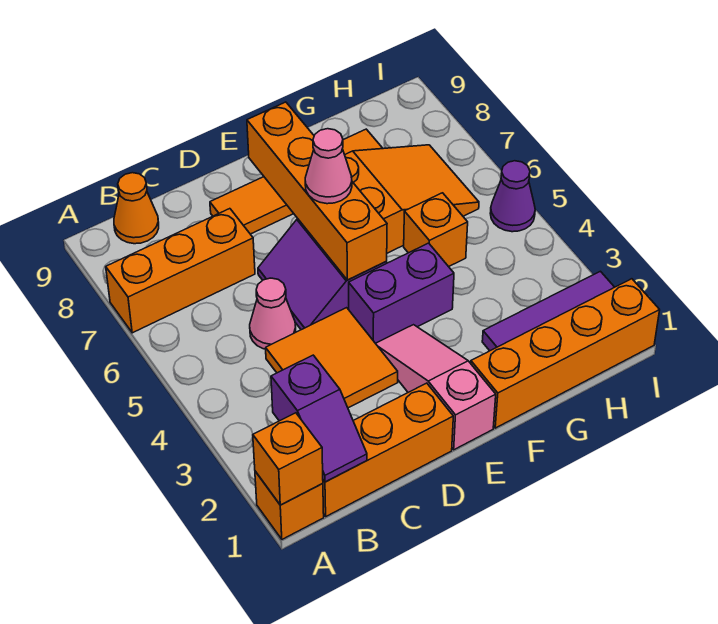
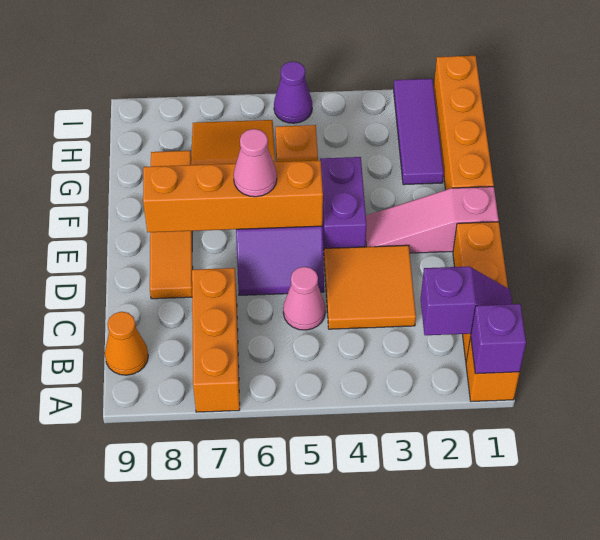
orange brick A1 level 2 -> purple brick A1 level 2

